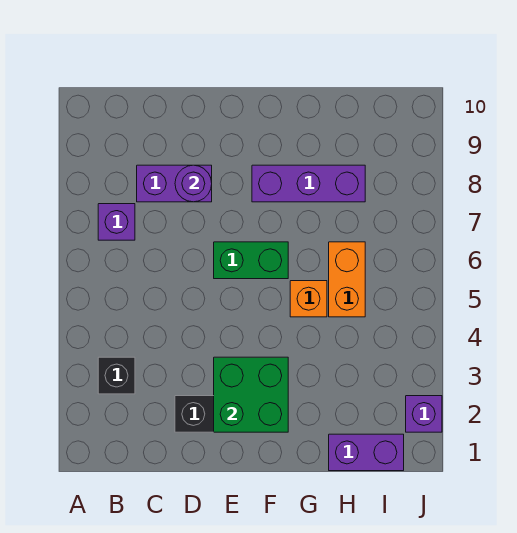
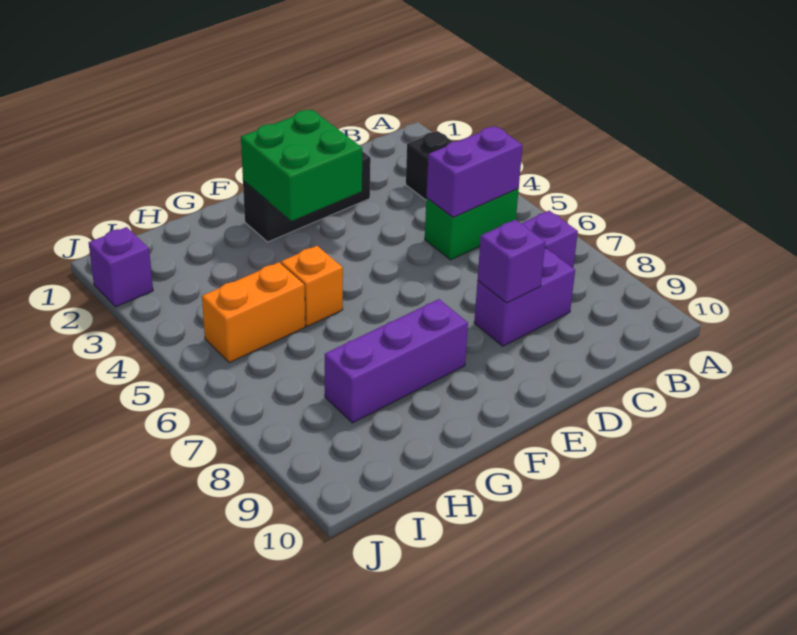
purple round brick D8 level 2 -> purple brick D8 level 2
green brick E6:F6 level 1 -> green brick B5:C5 level 1
purple brick H1:I1 level 1 -> purple brick B5:C5 level 2
orange brick H5:H6 level 1 -> orange brick H5:I5 level 1

